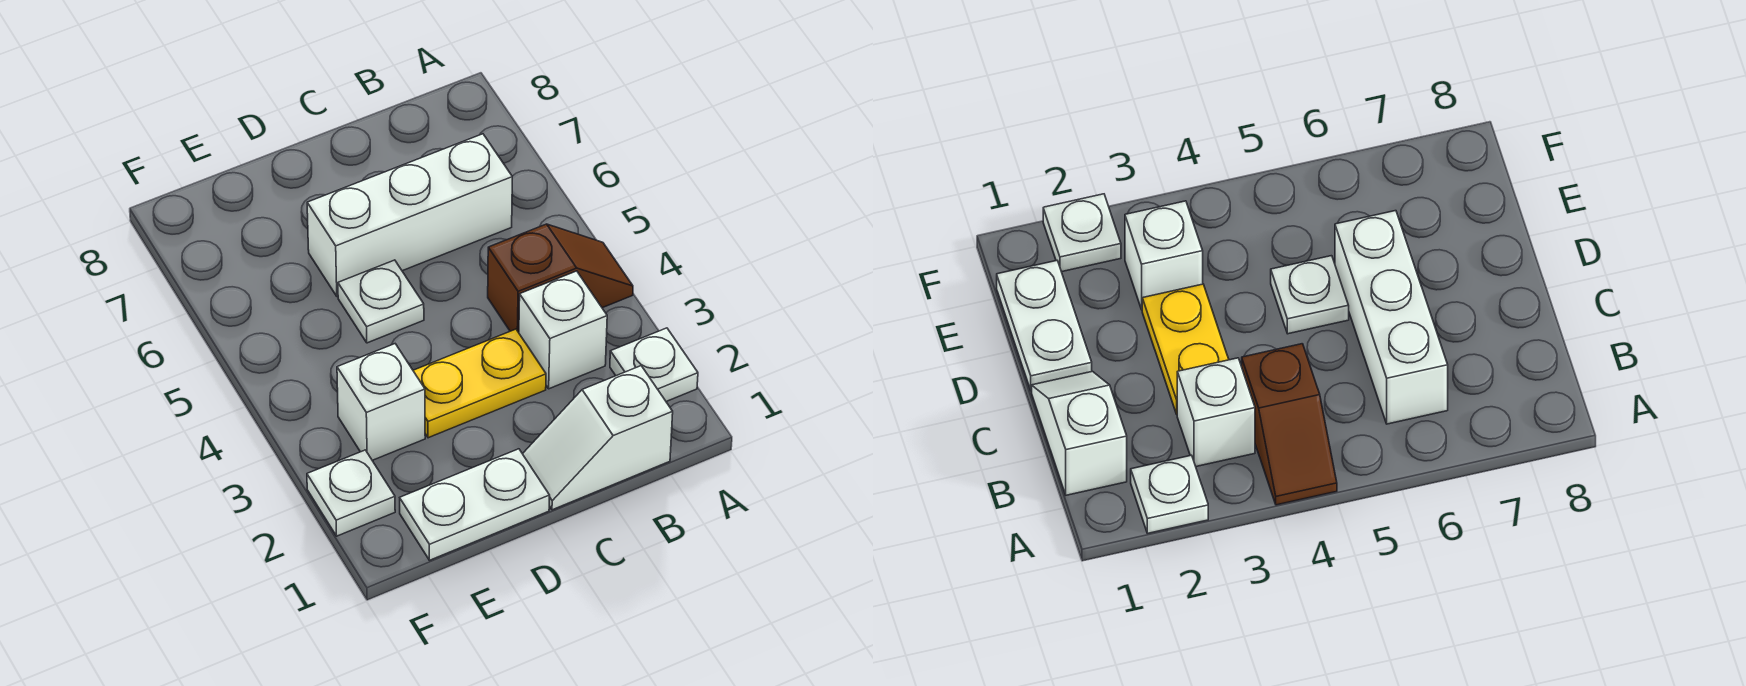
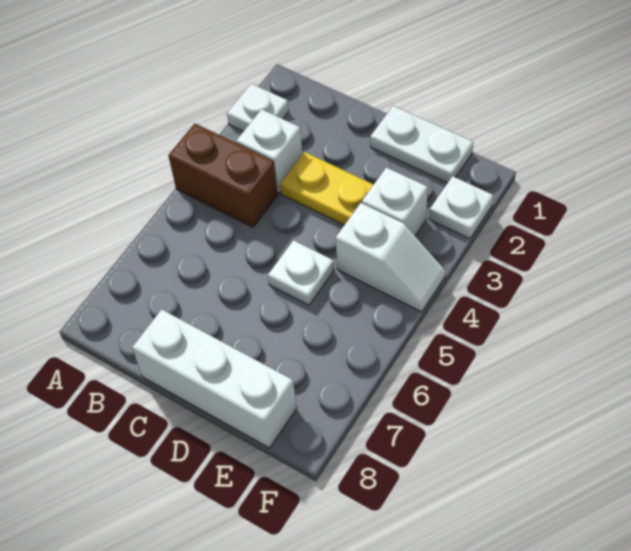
brown slope A4:B4 level 1 top B -> brown brick A4:B4 level 1
white slope B1:C1 level 1 top B -> white slope E4:F4 level 1 top E
white brick B6:D6 level 1 -> white brick C8:E8 level 1

